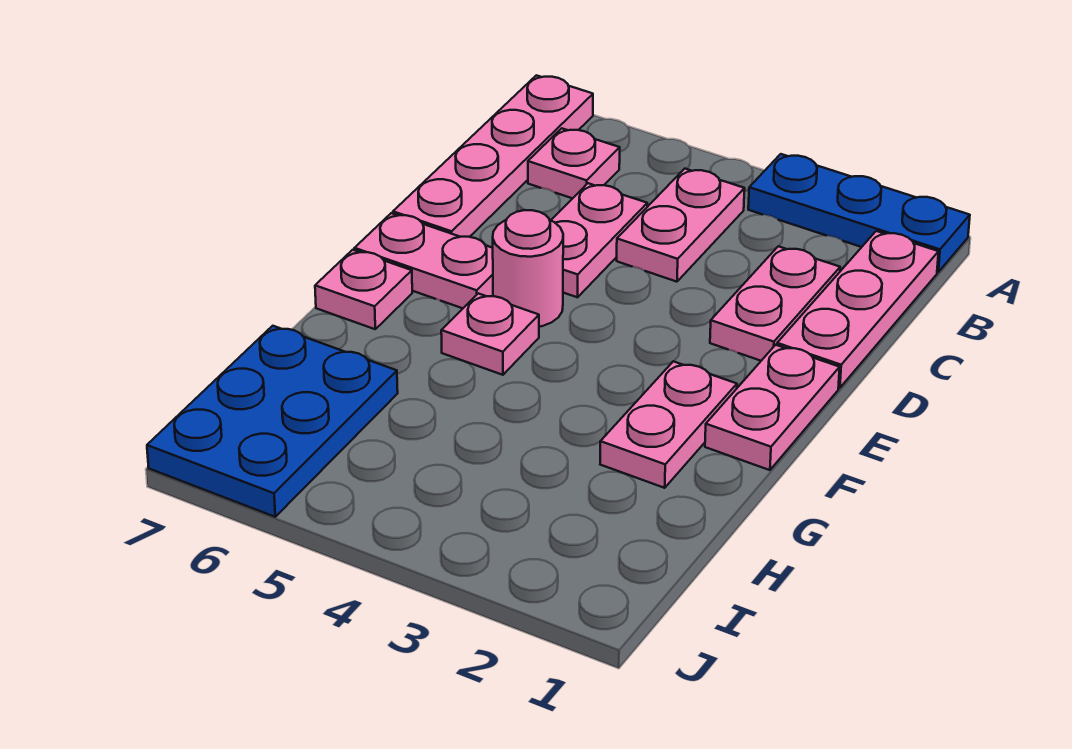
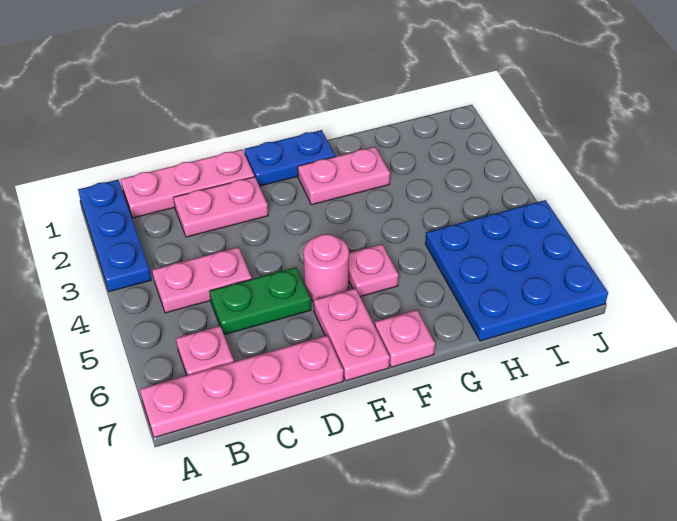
pink plate C5:D5 level 1 -> green plate C5:D5 level 1
pink plate E1:F1 level 1 -> blue plate E1:F1 level 1
blue plate H6:J7 level 1 -> blue plate H5:J7 level 1

